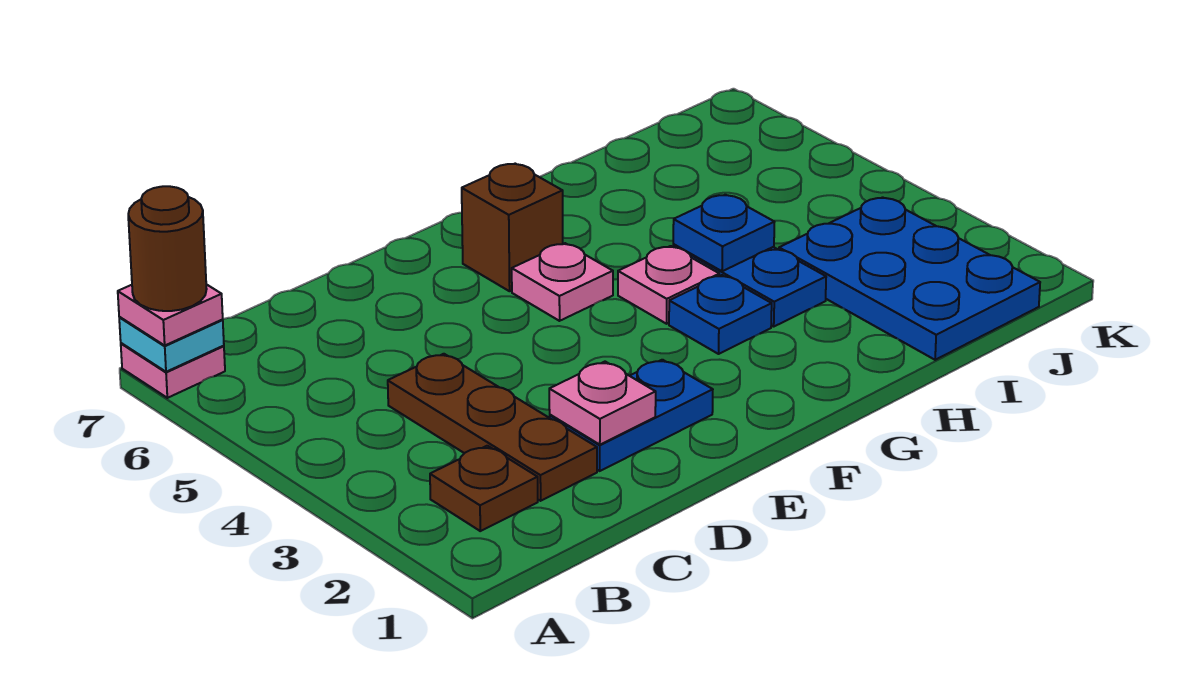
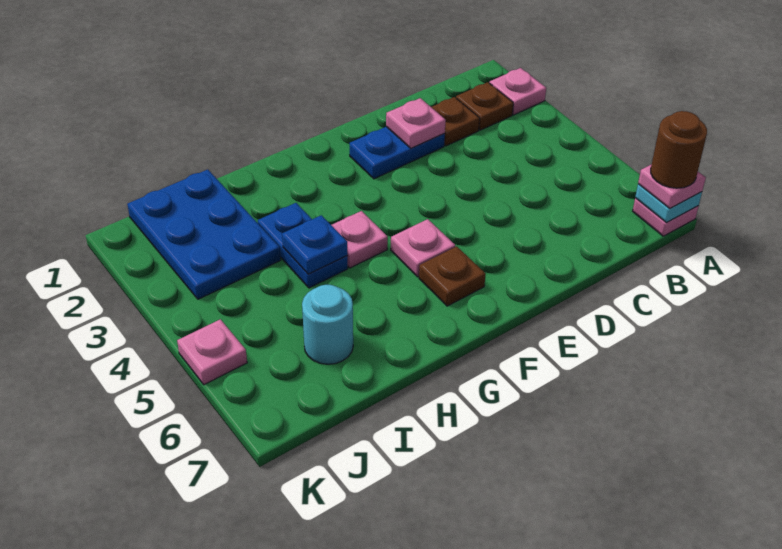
none -> pink plate A2 level 1
brown plate C2:C4 level 1 -> brown plate C2 level 1
brown brick F6 level 1 -> brown plate F6 level 1
blue plate G3 level 1 -> none
none -> cyan round brick I6 level 1
none -> pink plate K5 level 1

